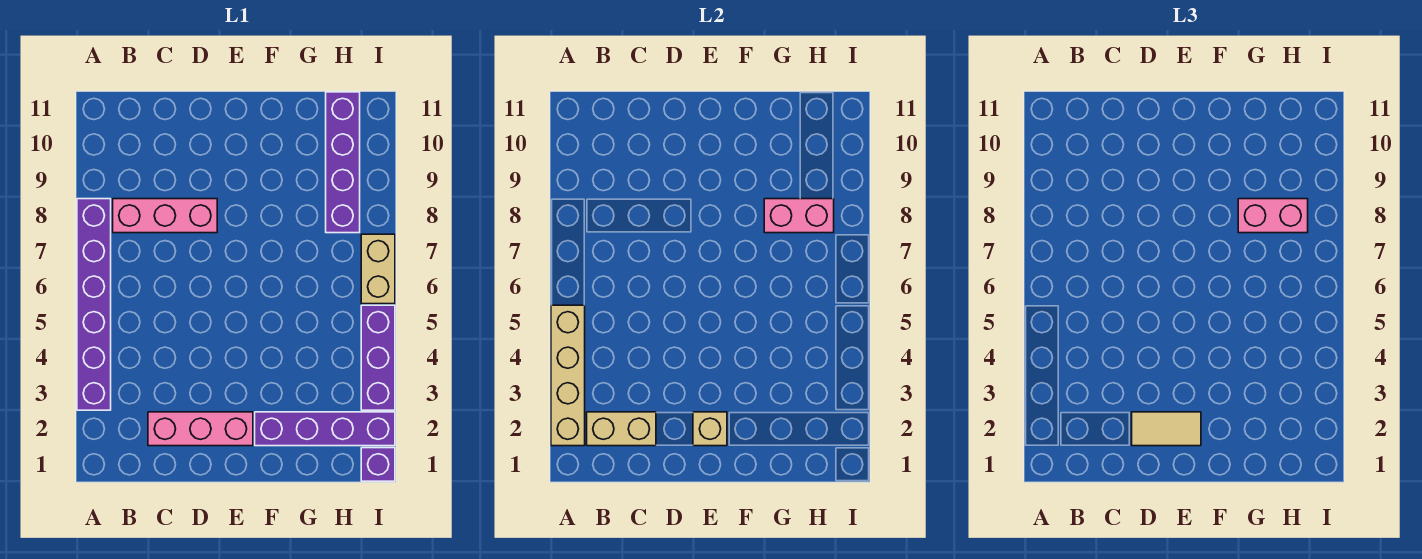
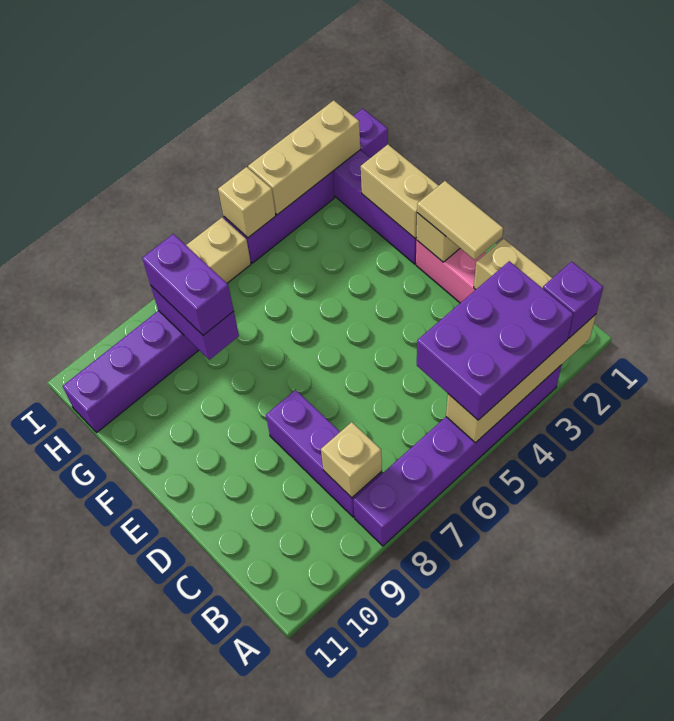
none -> purple brick A2 level 3
none -> purple brick A3:B5 level 3
pink brick B8:D8 level 1 -> purple brick B8:D8 level 1
none -> tan brick B8 level 2
none -> tan brick F2:G2 level 2
pink brick G8:H8 level 2 -> purple brick G8:H8 level 2
pink brick G8:H8 level 3 -> purple brick G8:H8 level 3
none -> tan brick I2:I4 level 2
none -> tan brick I5 level 2

